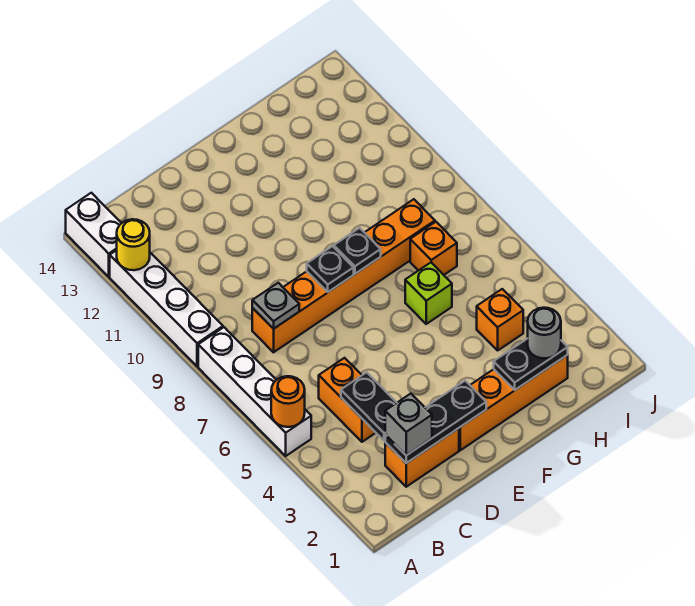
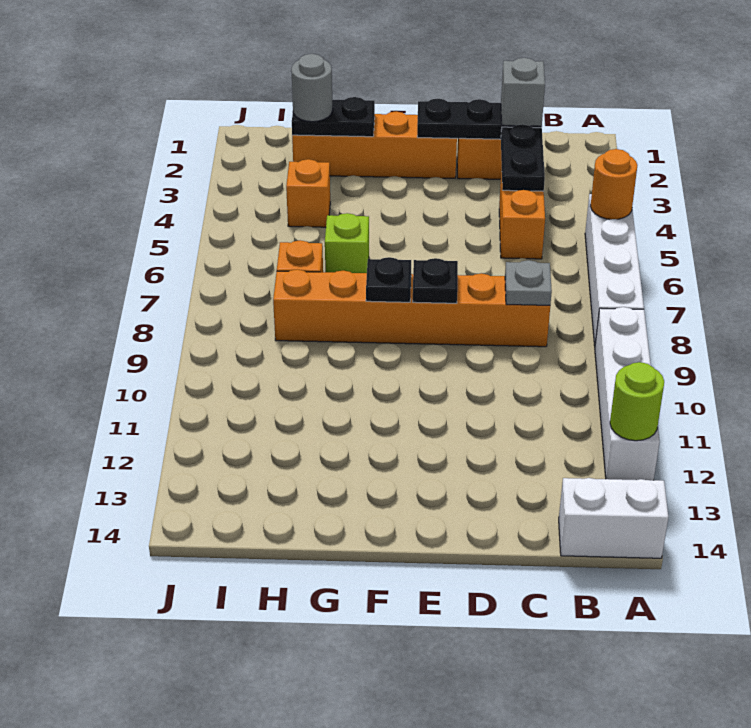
yellow round brick A12 level 2 -> lime round brick A12 level 2
white brick A13:A14 level 1 -> white brick A14:B14 level 1

